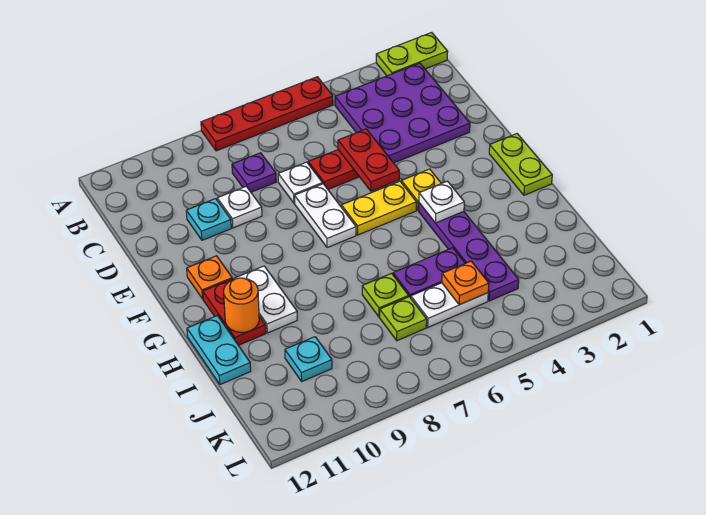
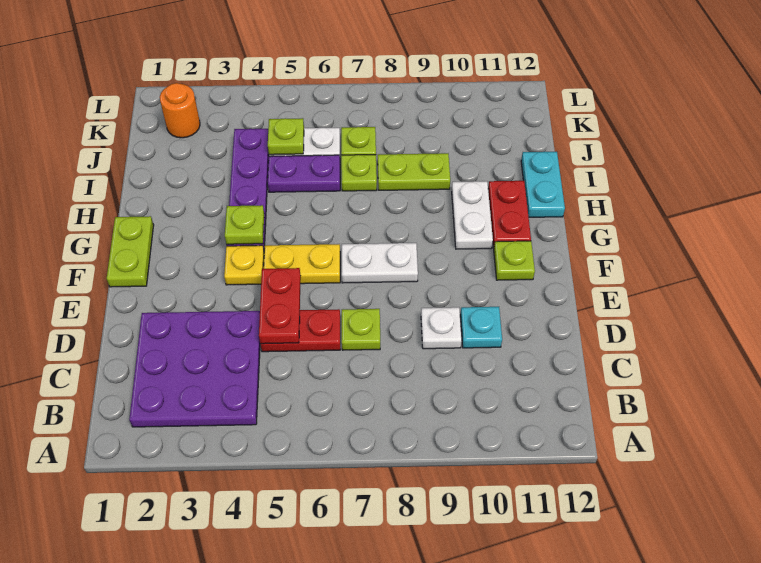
lime plate A1:A2 level 1 -> lime plate I8:I9 level 1
red plate A5:A8 level 1 -> none
purple plate C8 level 1 -> none
white plate D7 level 1 -> lime plate D7 level 1
white plate E7:F7 level 1 -> white plate F7:F8 level 1
orange plate F11 level 1 -> lime plate F11 level 1
white plate G4 level 2 -> lime plate G4 level 2
orange round brick H11 level 2 -> orange round brick K2 level 1
orange plate J5 level 2 -> lime plate J5 level 2
cyan plate J10 level 1 -> none

